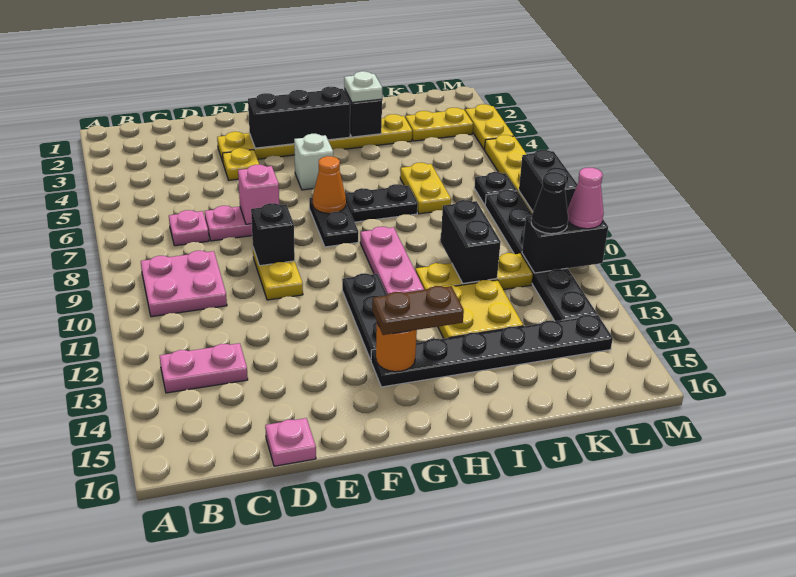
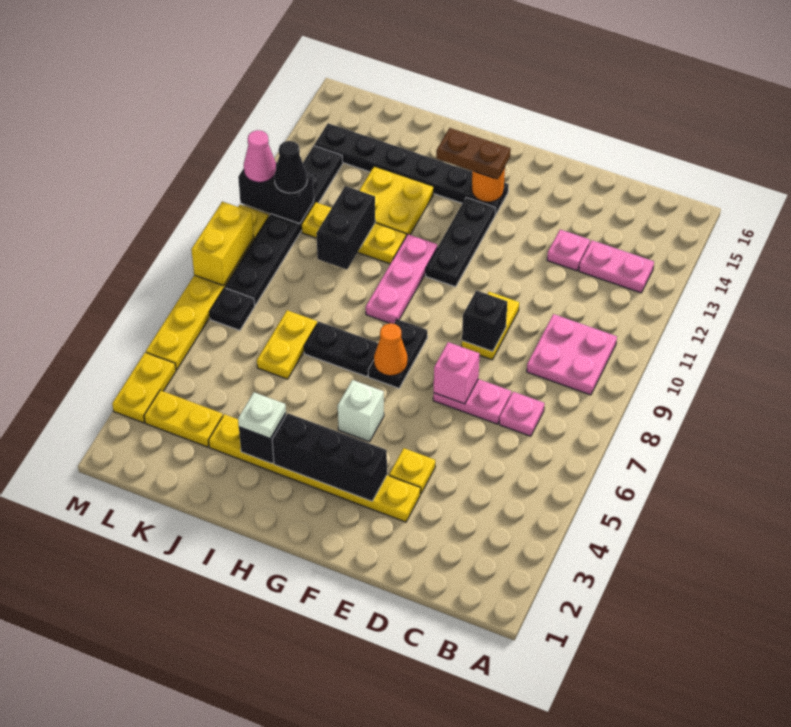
pink plate D16 level 1 -> pink plate D13 level 1
black brick M8:M9 level 2 -> yellow brick M8:M9 level 2

